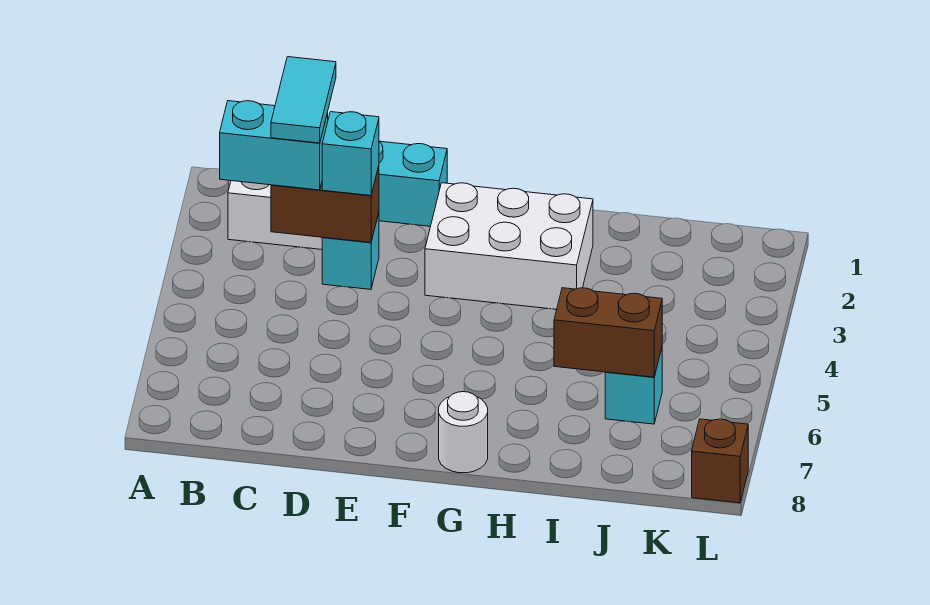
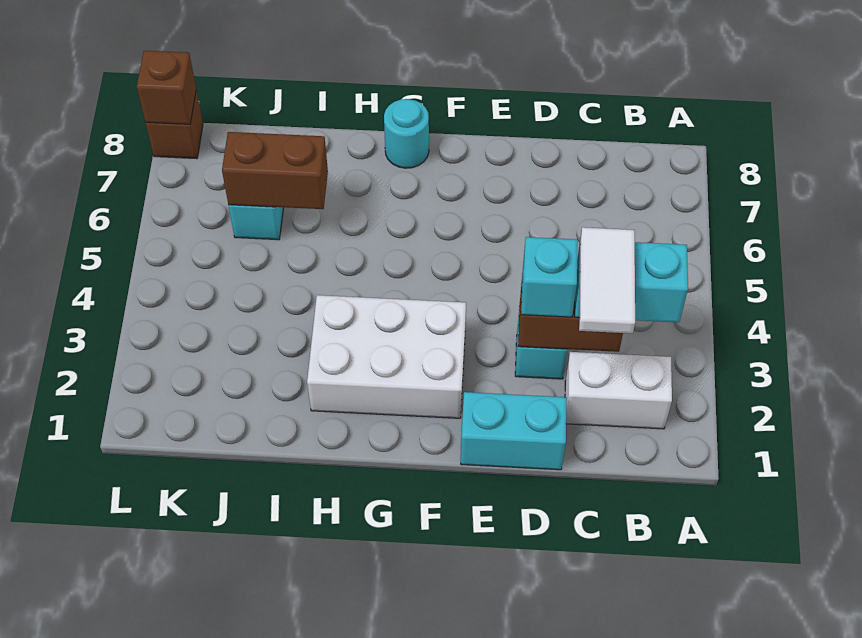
cyan tile C2:C3 level 4 -> white tile C2:C3 level 4
white round brick G8 level 1 -> cyan round brick G8 level 1
none -> brown brick L8 level 2

